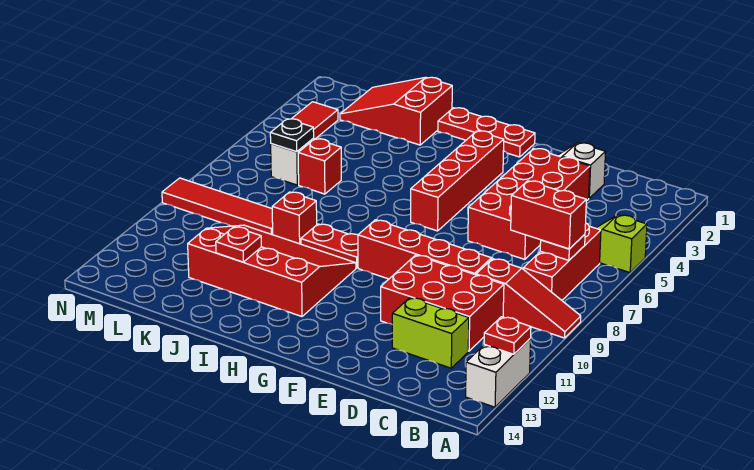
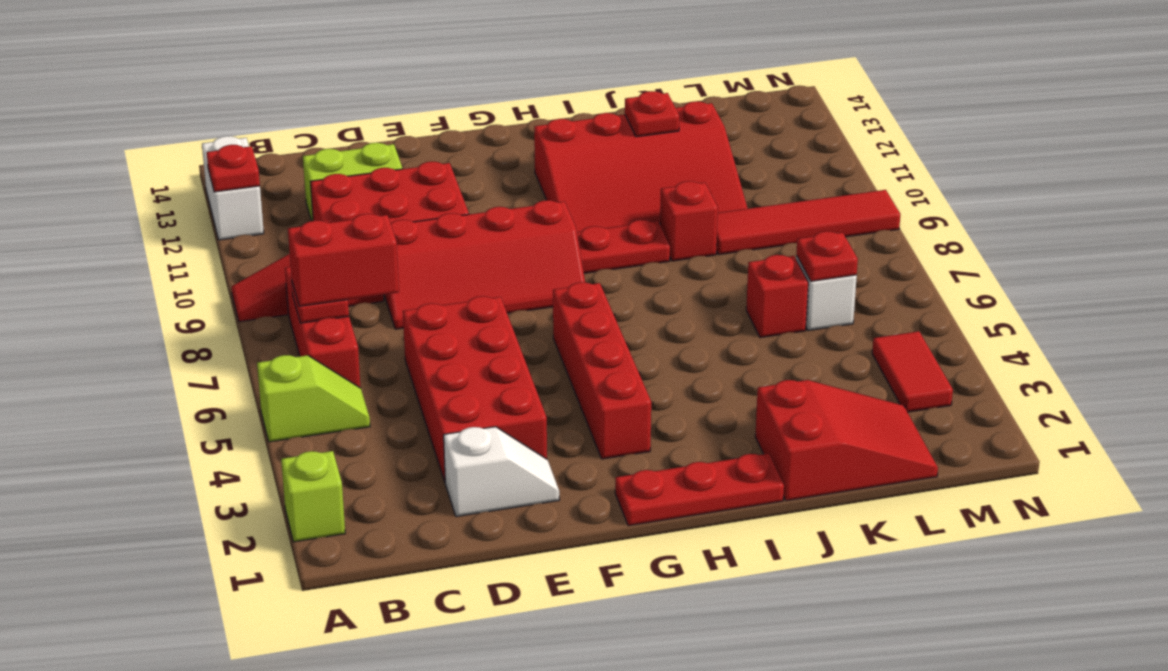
none -> lime brick A2 level 1
black plate L6 level 2 -> red plate L6 level 2

